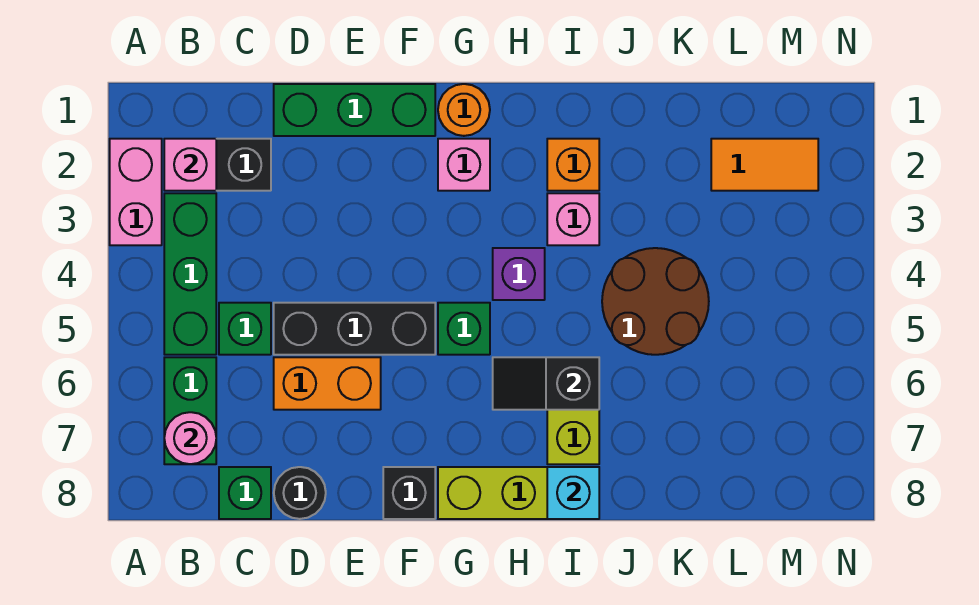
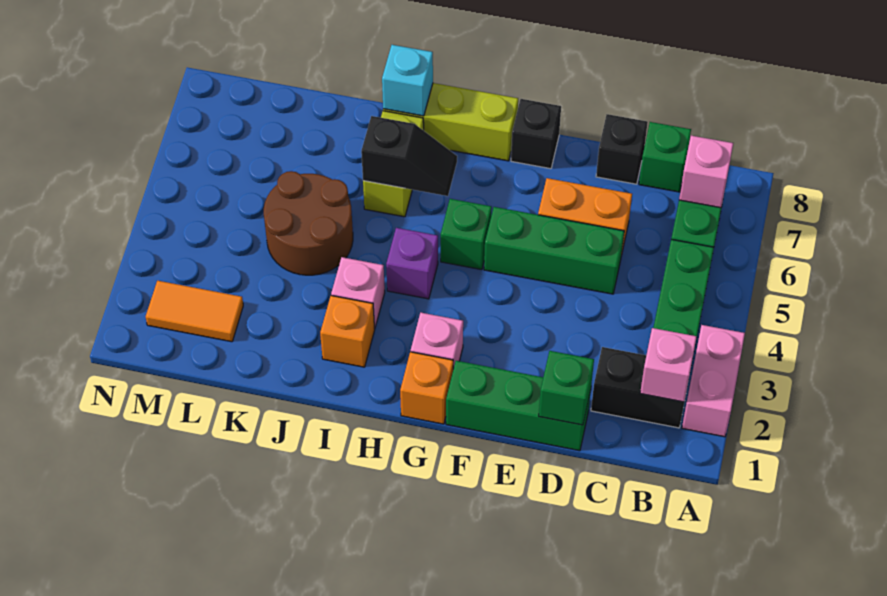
pink round brick B7 level 2 -> pink brick B7 level 2
green brick C5 level 1 -> green brick D1 level 2
black brick D5:F5 level 1 -> green brick D5:F5 level 1
black round brick D8 level 1 -> black brick D8 level 1
orange round brick G1 level 1 -> orange brick G1 level 1

